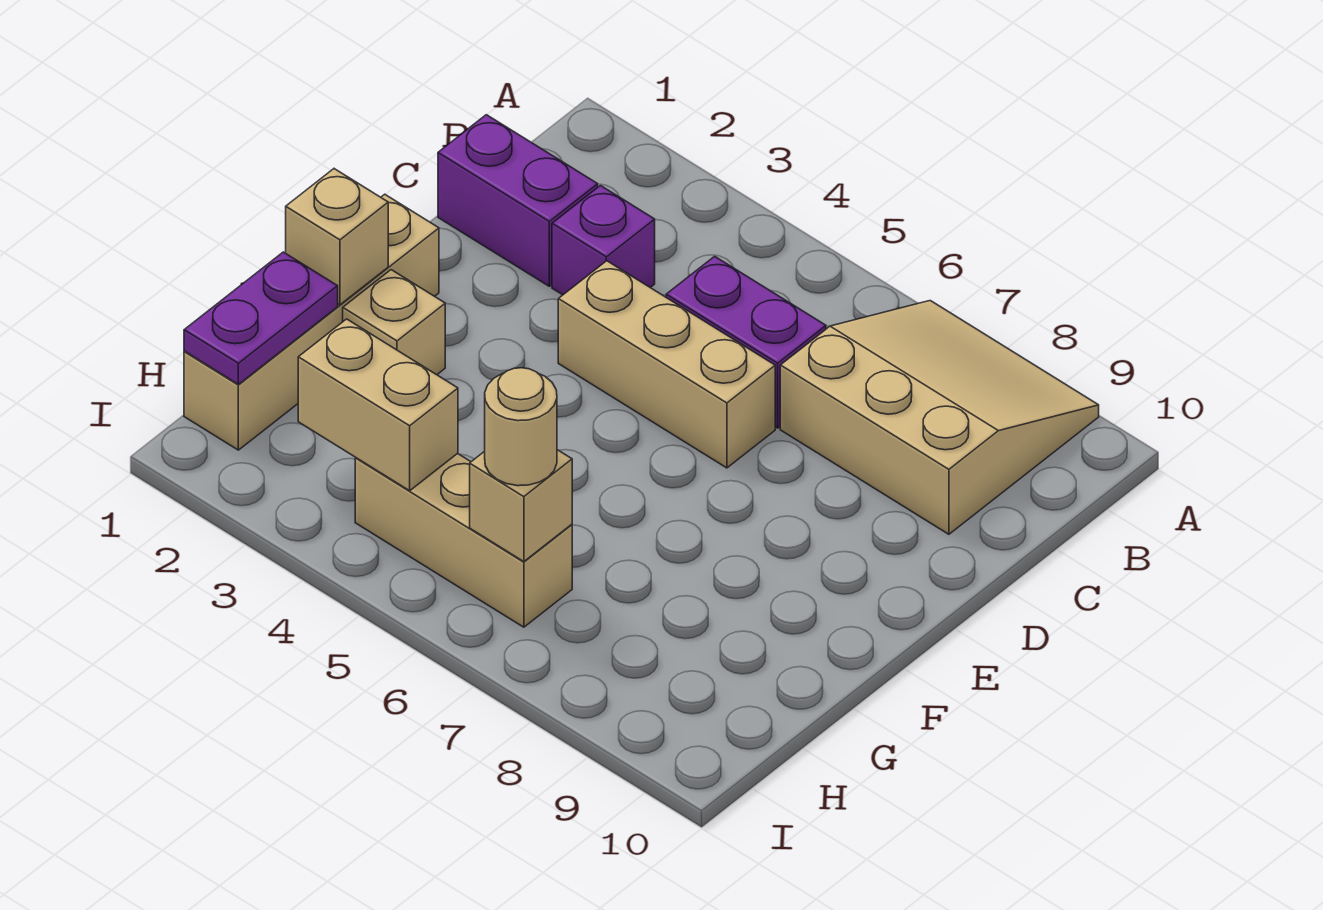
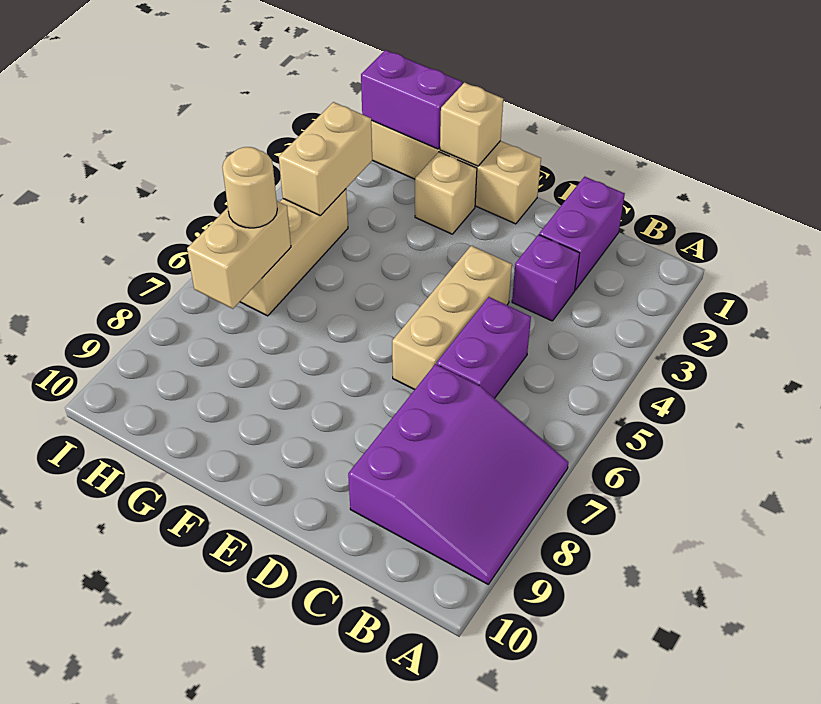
tan slope A7:C9 level 1 top C -> purple slope A7:C9 level 1 top C
purple plate G1:H1 level 2 -> purple brick G1:H1 level 2
tan brick H6 level 2 -> tan brick H6:H7 level 2

